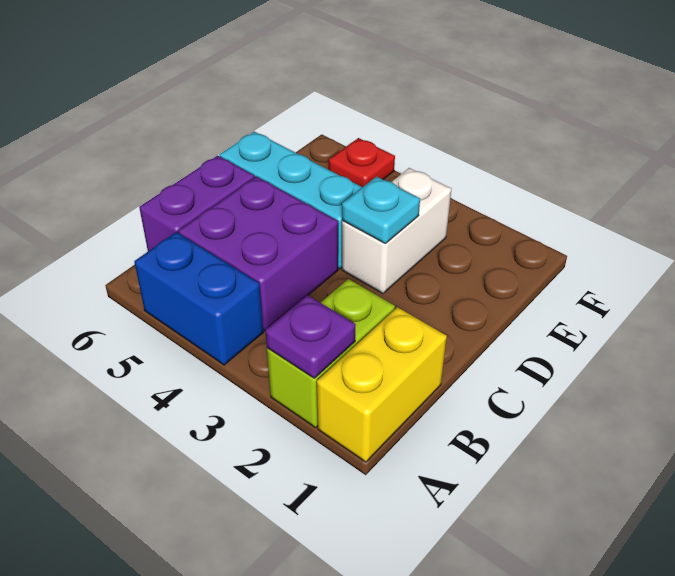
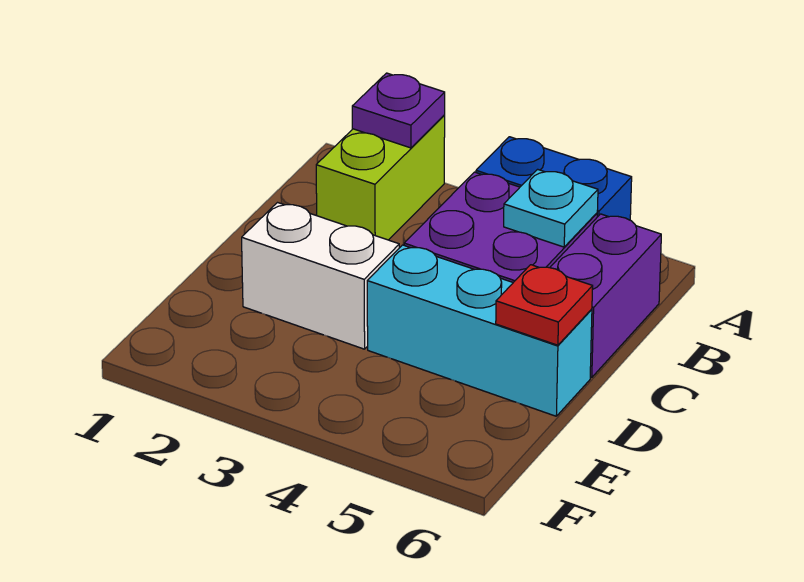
yellow brick A1:B1 level 1 -> none
white brick D3:E3 level 1 -> white brick D2:D3 level 1
cyan plate D3 level 2 -> cyan plate B5 level 2
red plate F5 level 1 -> red plate D6 level 2

